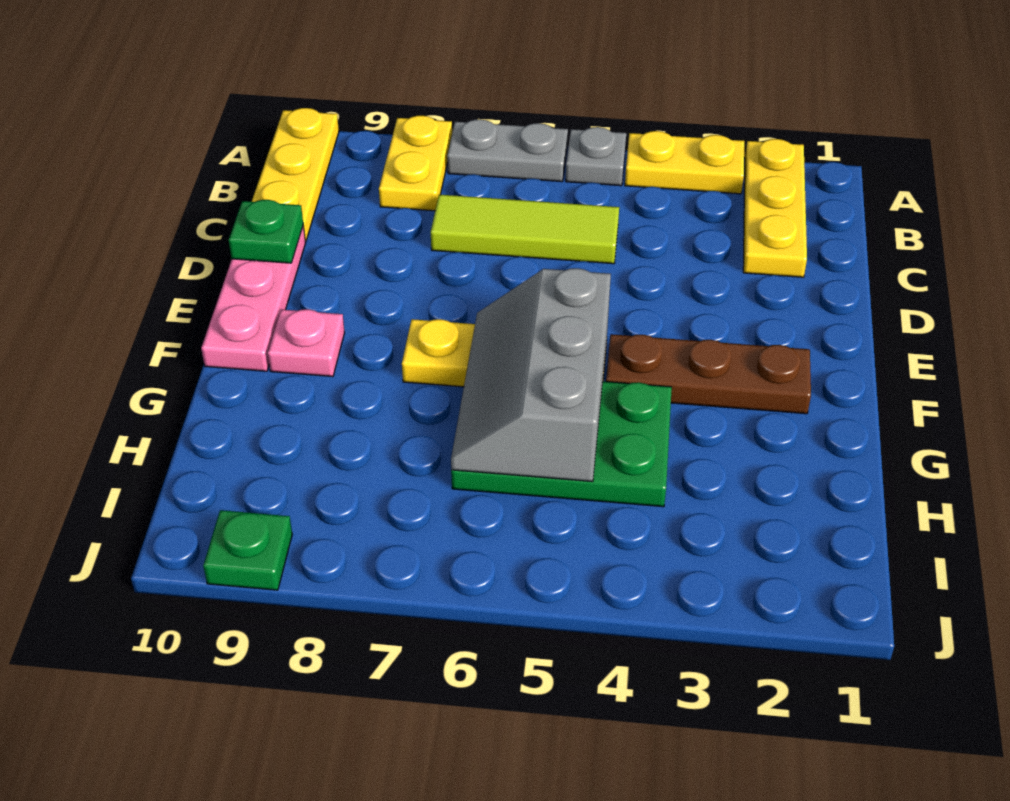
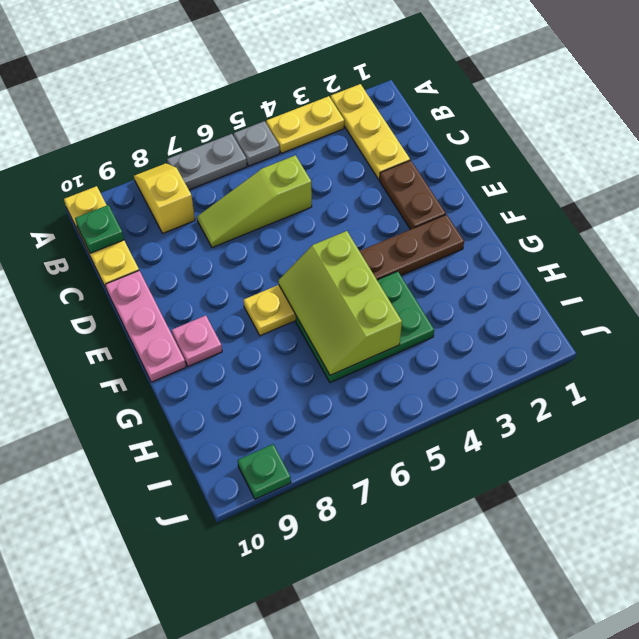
yellow plate A8:B8 level 1 -> yellow slope A8:B8 level 1 top B
lime tile C5:C7 level 1 -> lime slope C5:C7 level 1 top 5
none -> brown plate D2:E2 level 1
green plate D10 level 2 -> green plate B10 level 2
grey slope F5:H6 level 2 top 5 -> lime slope F5:H6 level 2 top 5

